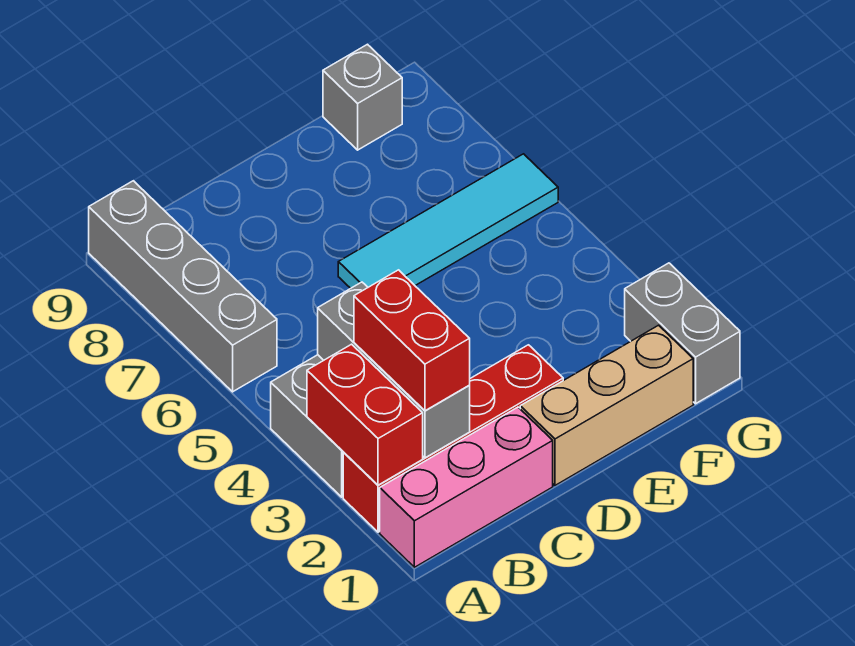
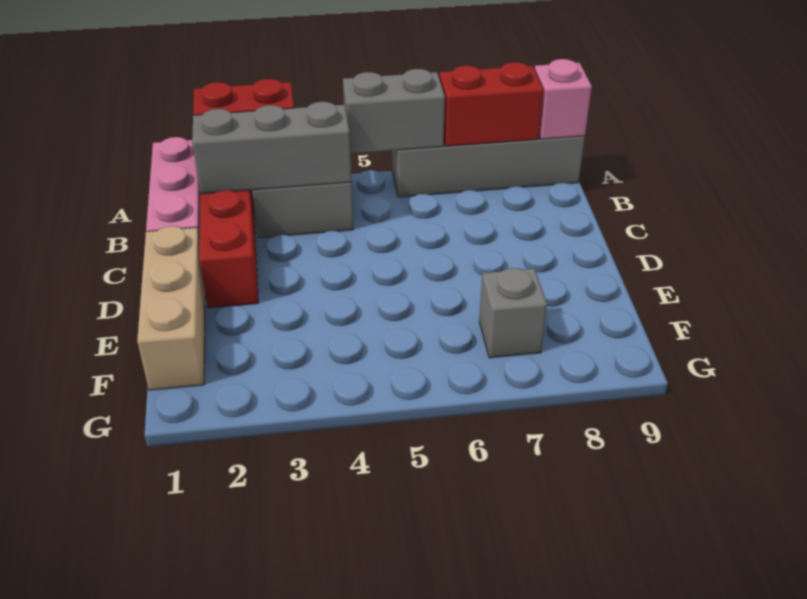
none -> pink brick A9 level 2
red brick B2:B3 level 3 -> red brick A7:A8 level 2
cyan tile D6:G6 level 1 -> none
grey brick F9 level 1 -> grey brick F7 level 1
grey brick G1:G2 level 1 -> grey brick A5:A6 level 2

